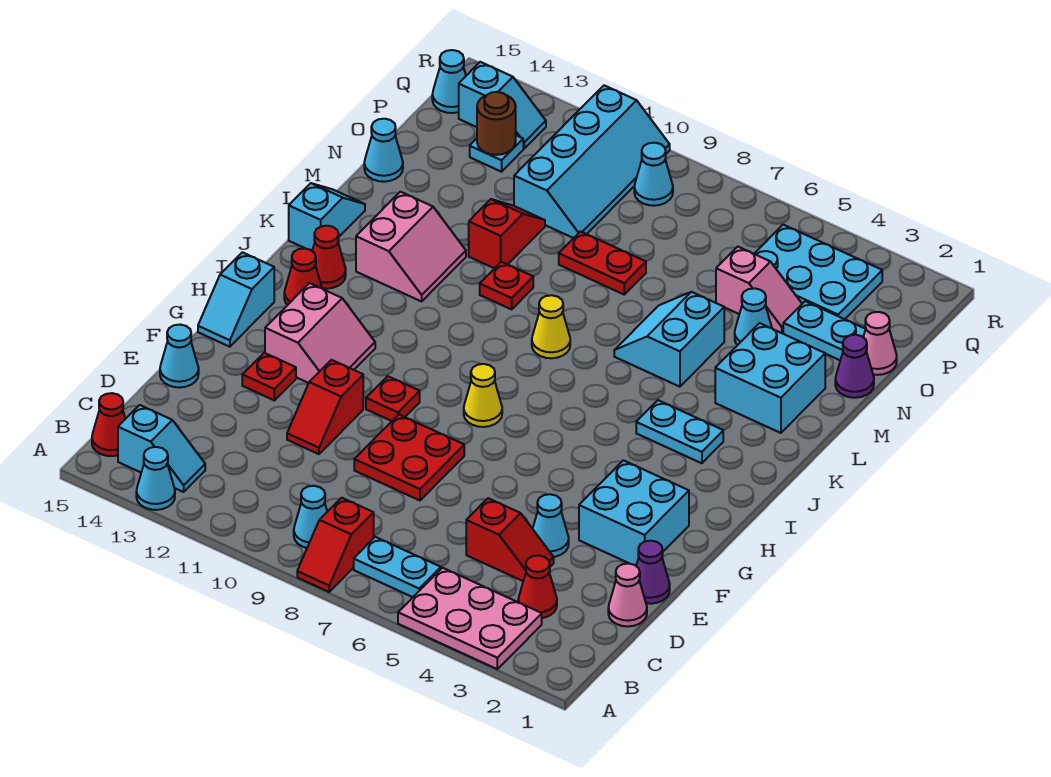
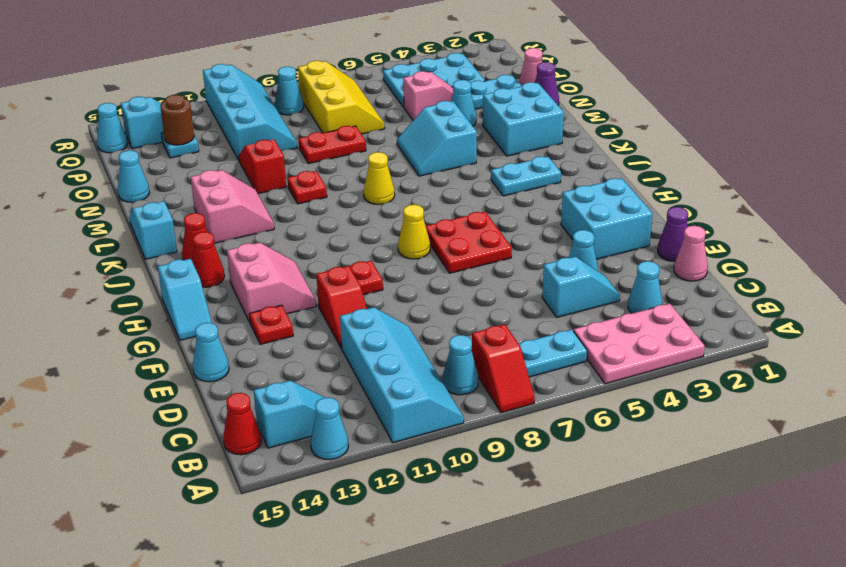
none -> cyan slope A10:D11 level 1 top 11
red cone C3 level 1 -> cyan cone C3 level 1
red slope D4:D5 level 1 top 5 -> cyan slope D4:D5 level 1 top 5
red plate E8:F9 level 1 -> red plate G6:H7 level 1
none -> yellow slope O7:Q8 level 1 top 8

